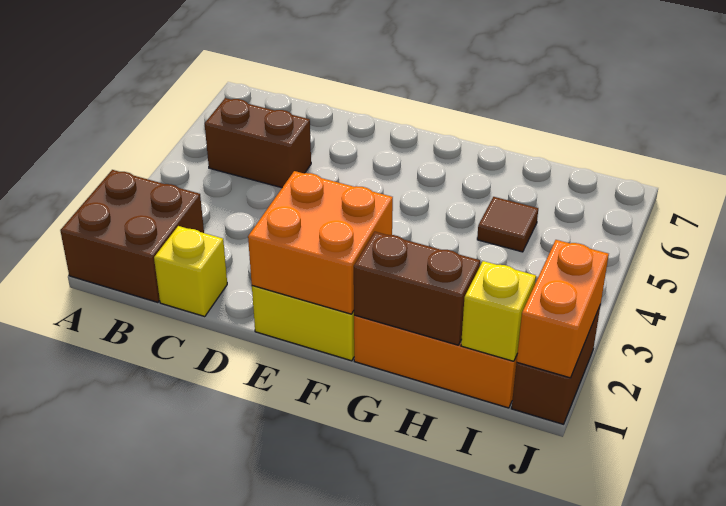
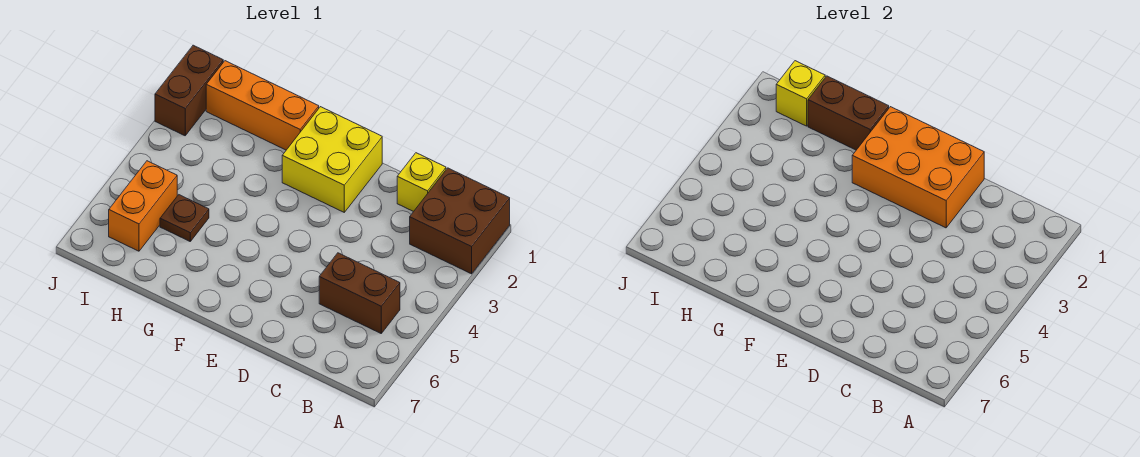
orange brick E1:F2 level 2 -> orange brick D1:F2 level 2
brown tile H5 level 1 -> brown plate H5 level 1
orange brick J1:J2 level 2 -> orange brick I5:I6 level 1

